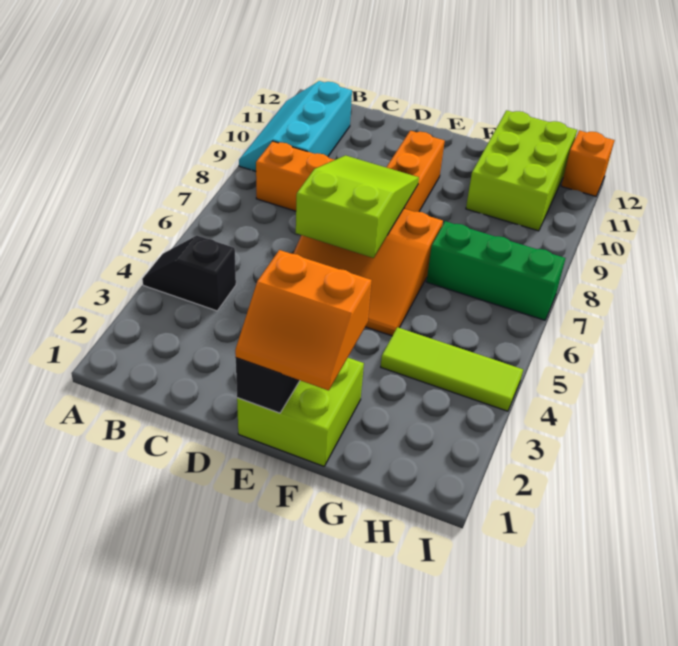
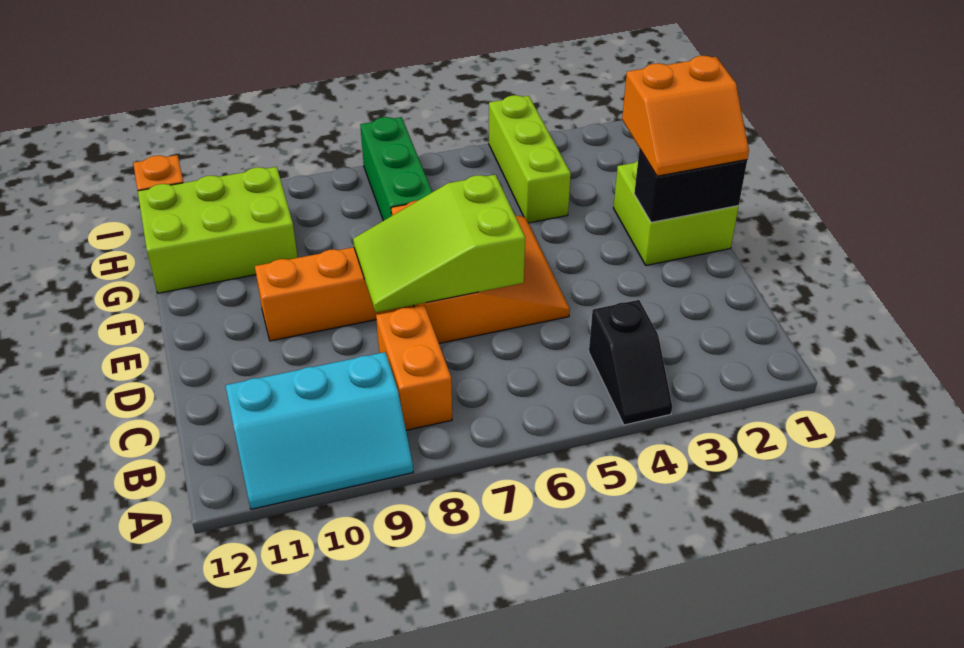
orange slope E1:F2 level 3 top 2 -> orange slope E1:F2 level 3 top F
lime tile G4:I4 level 1 -> lime brick G4:I4 level 1

